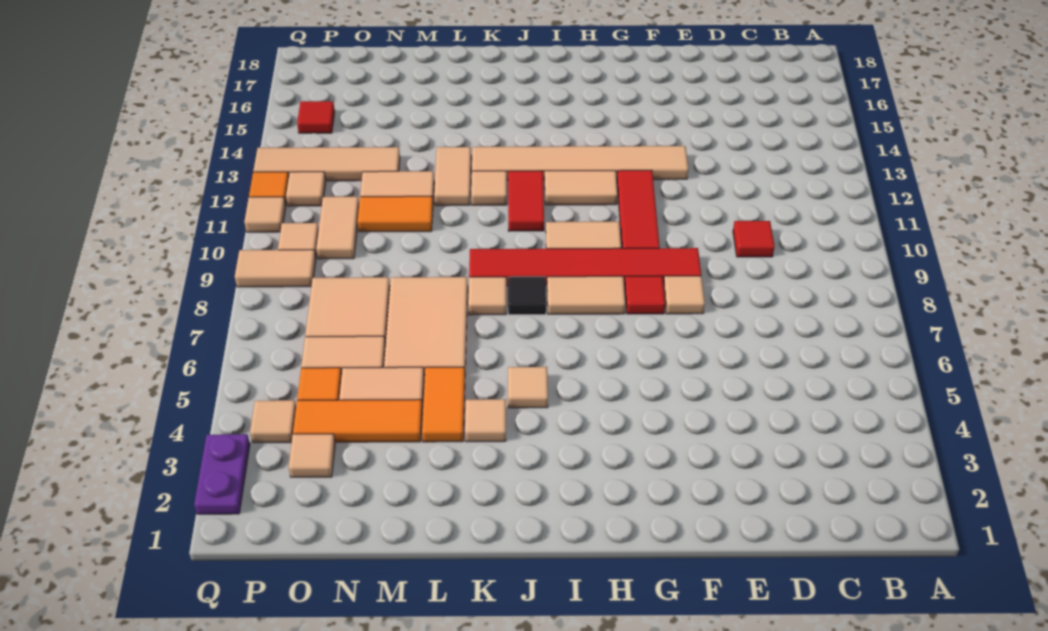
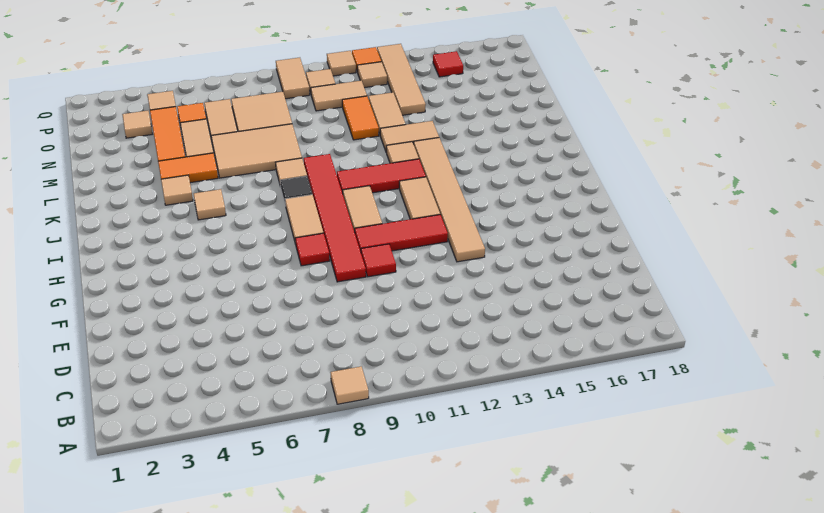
red tile D10 level 1 -> red tile F10 level 1
tan tile F8 level 1 -> tan tile A8 level 1
red tile J11:J12 level 1 -> red tile J10:J12 level 1
purple plate Q2:Q3 level 1 -> none

